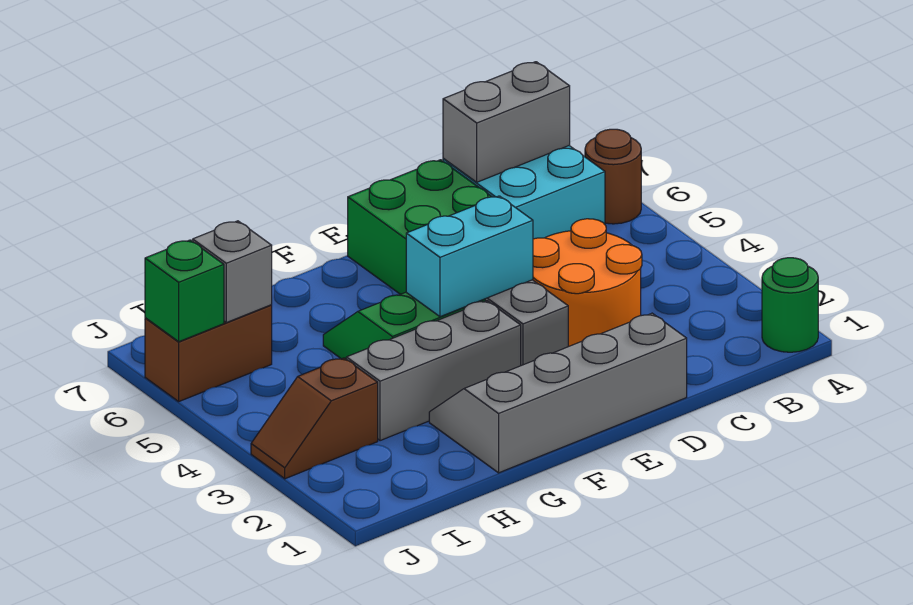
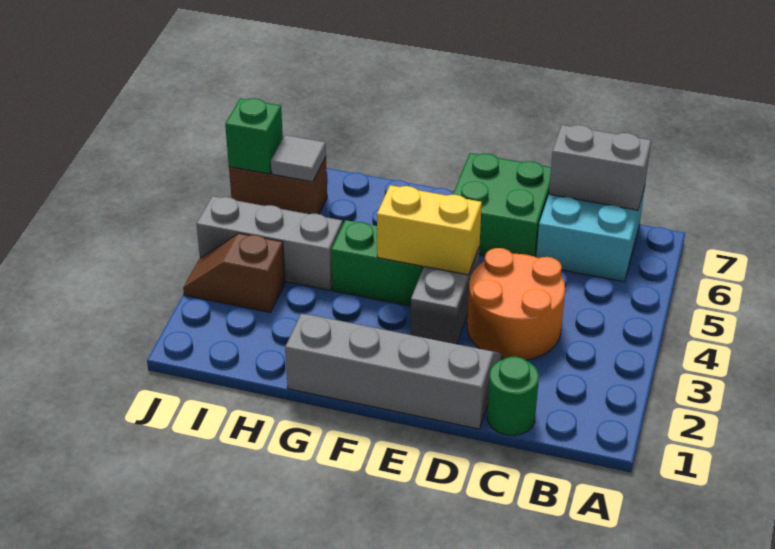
green round brick A1 level 1 -> green round brick C1 level 1
brown round brick A6 level 1 -> none
cyan brick E4:F4 level 2 -> yellow brick E4:F4 level 2
grey brick F3:H3 level 1 -> grey brick H4:J4 level 1
grey brick I6 level 2 -> grey tile I6 level 2

